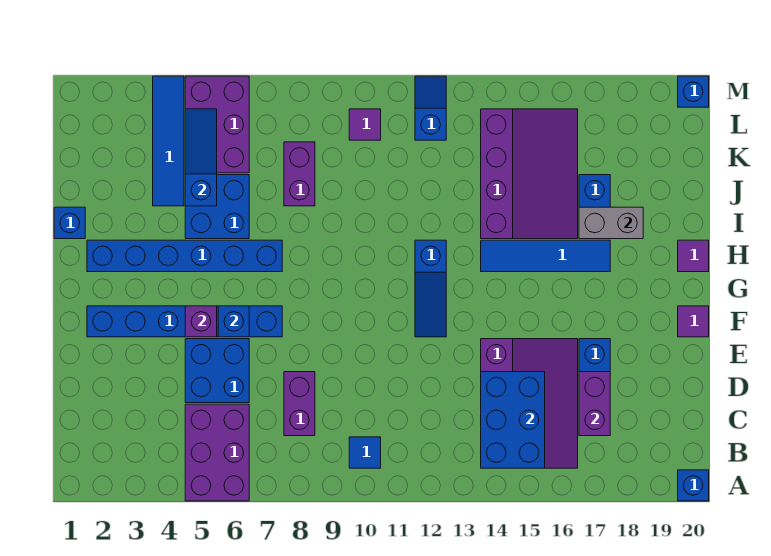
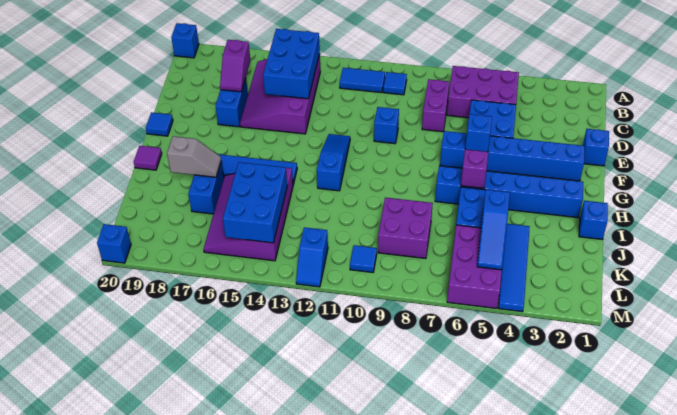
purple brick A5:C6 level 1 -> purple brick B5:C7 level 1
none -> blue tile B11:B12 level 1
purple brick C17:D17 level 2 -> purple slope C17:D17 level 2 top C
none -> blue brick E1 level 1
none -> blue brick E10 level 1
purple brick F5 level 2 -> purple brick H6 level 2
purple tile F20 level 1 -> blue tile F20 level 1
grey brick I17:I18 level 2 -> grey slope I17:I18 level 2 top 18
purple brick J8:K8 level 1 -> purple brick J8:K9 level 1
none -> blue brick J14:L15 level 2
purple tile L10 level 1 -> blue tile L10 level 1

